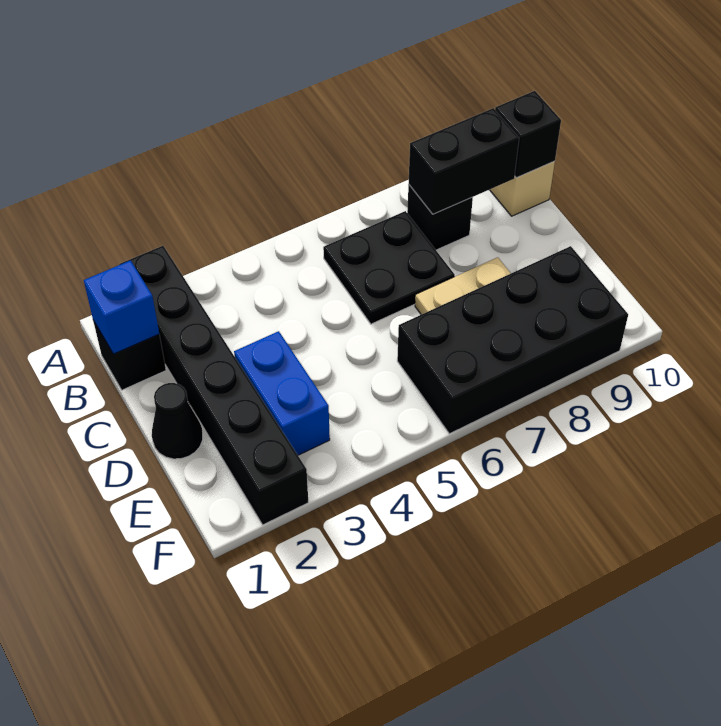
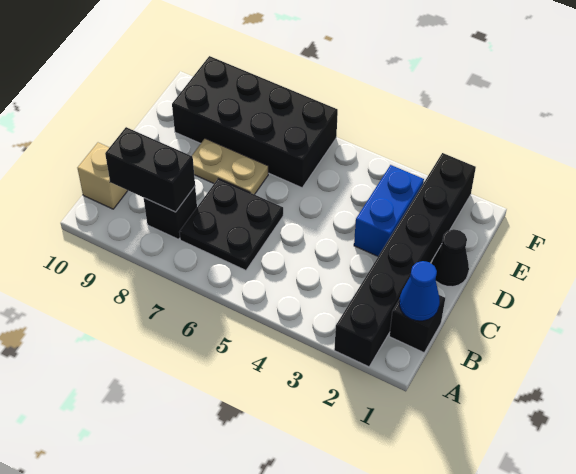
blue brick B1 level 2 -> blue cone B1 level 2
black brick B10 level 2 -> none

